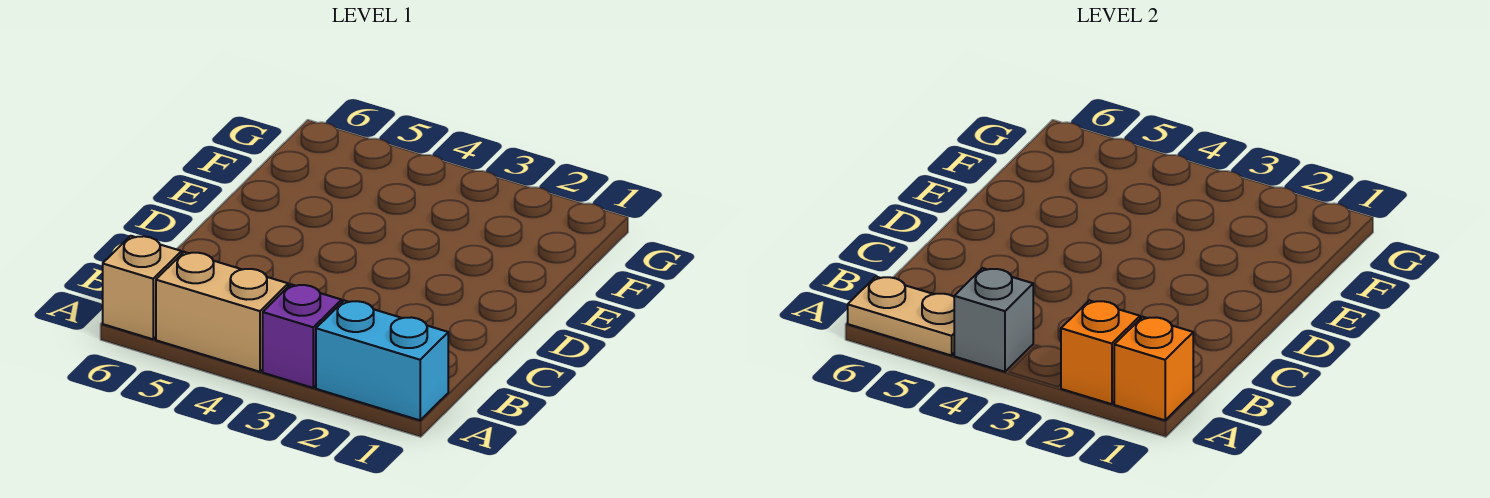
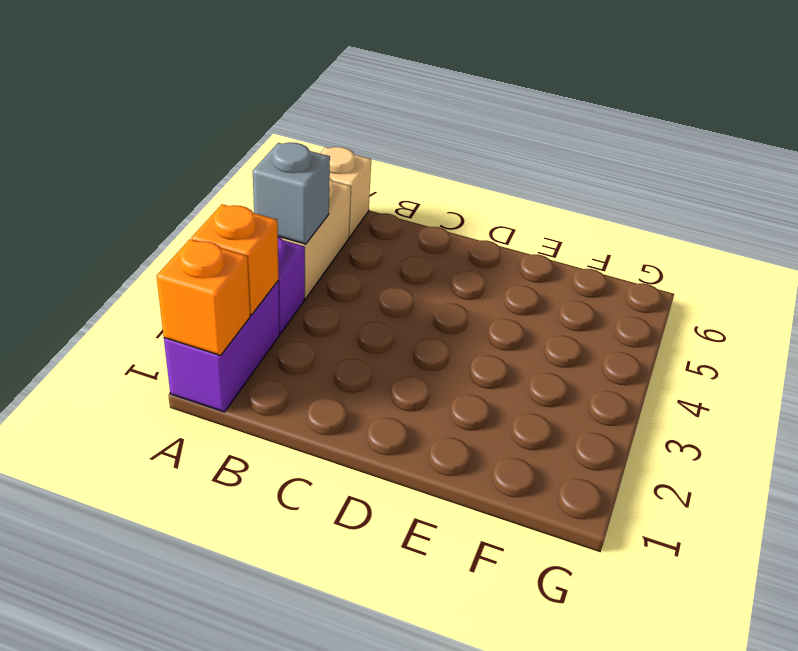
cyan brick A1:A2 level 1 -> purple brick A1:A2 level 1
tan plate A5:A6 level 2 -> none

